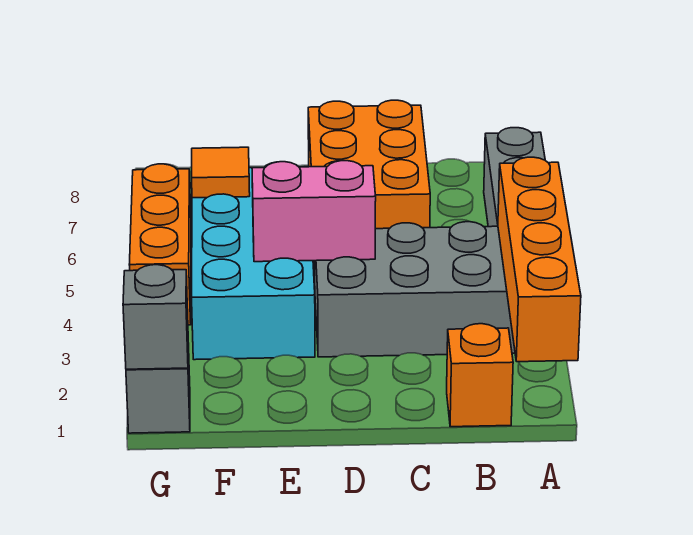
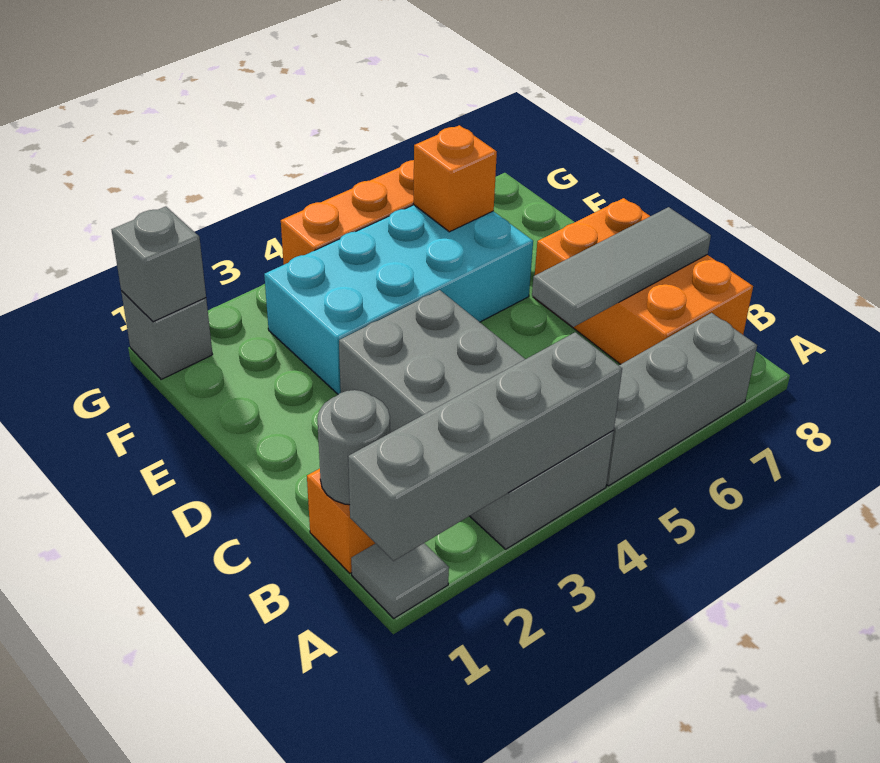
none -> grey tile A1 level 1
orange brick A1:A4 level 2 -> grey brick A1:A4 level 2
none -> grey round brick B1 level 2
orange brick C6:D8 level 1 -> orange brick B7:D8 level 1
none -> grey tile C6:C8 level 2
pink brick D4:E4 level 2 -> none
orange tile F6 level 2 -> orange brick F6 level 2

